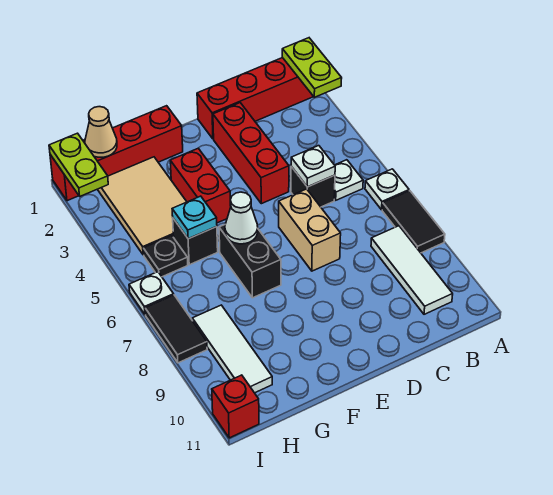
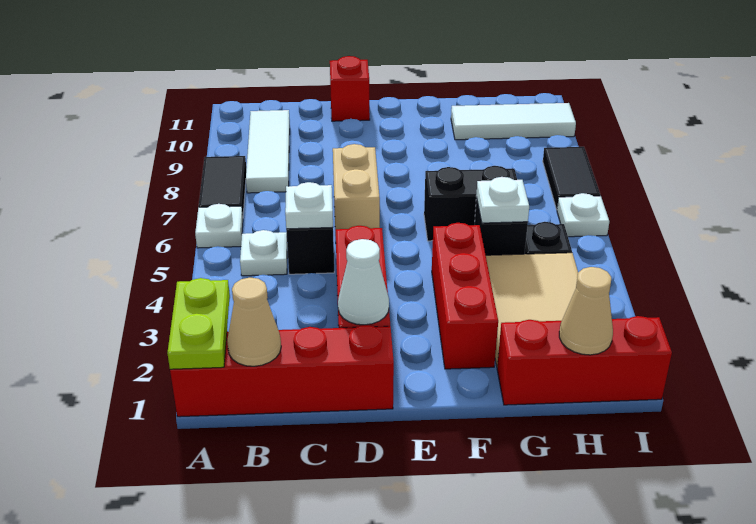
none -> tan cone B1 level 2
red brick F1:I1 level 1 -> red brick G1:I1 level 1
red brick F3:F4 level 1 -> red brick F2:F4 level 1
black brick F6:F7 level 1 -> black brick F6:G6 level 1
white cone F6 level 2 -> white cone D2 level 2
cyan plate G5 level 2 -> white plate G5 level 2
white tile H8:H10 level 1 -> white tile G10:I10 level 1
lime plate I1:I2 level 2 -> none
red brick I11 level 1 -> red brick D11 level 1

